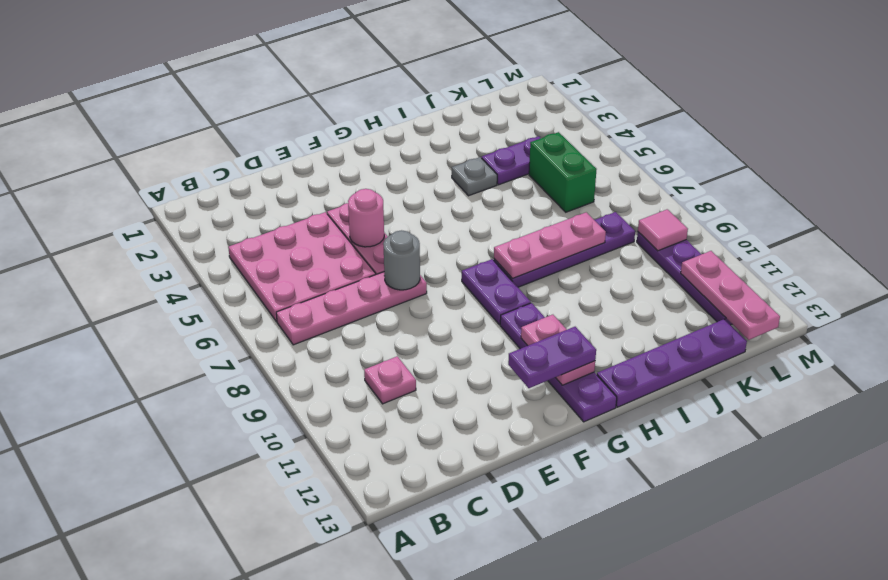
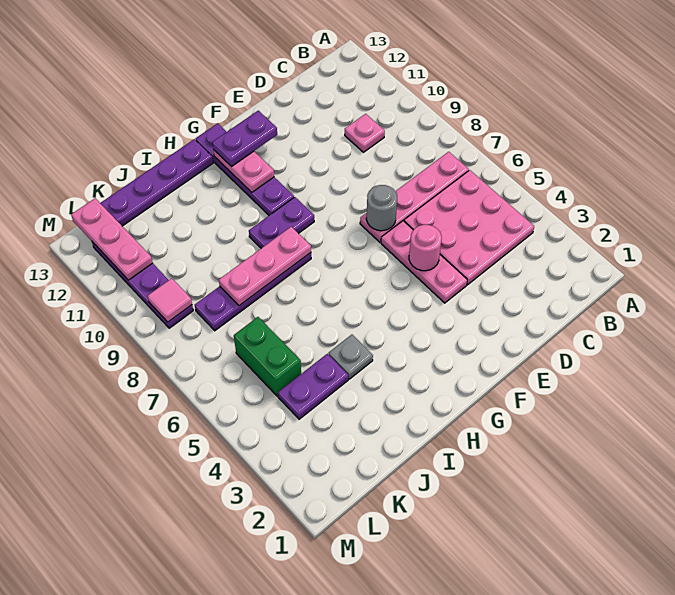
purple plate G8:G9 level 1 -> purple plate G9:H9 level 1

